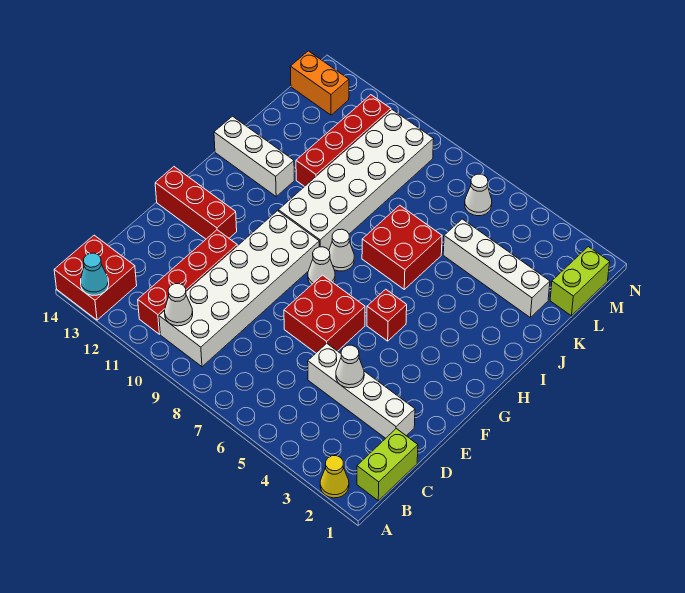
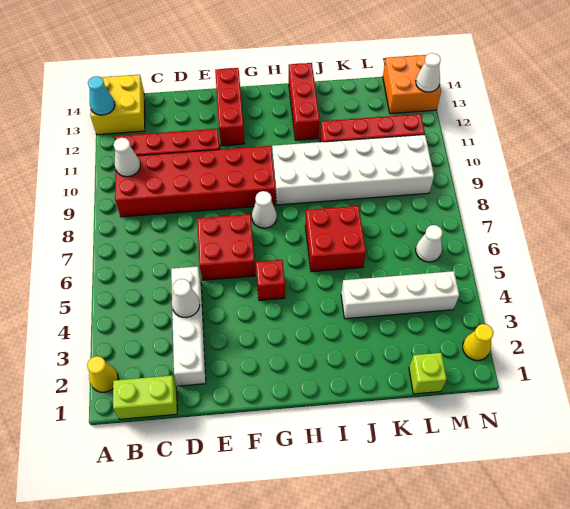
red brick A13:B14 level 1 -> yellow brick A13:B14 level 1
white brick B9:G10 level 1 -> red brick B9:G10 level 1
white cone H8 level 1 -> white cone N13 level 2
white brick I12:I14 level 1 -> red brick I12:I14 level 1
white brick K2:K5 level 1 -> white brick J4:M4 level 1
lime brick L1:M1 level 1 -> lime brick L1 level 1
orange brick M13:M14 level 1 -> orange brick M13:N14 level 1
none -> yellow cone N2 level 1

